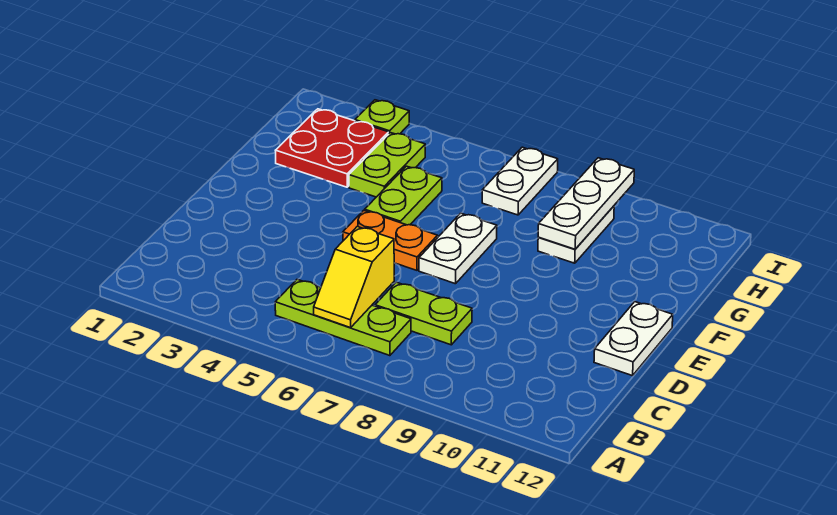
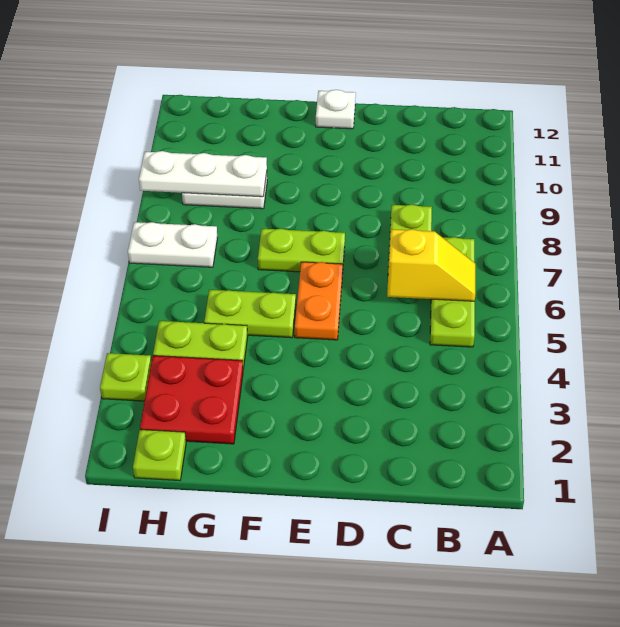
white plate D12:E12 level 1 -> white plate E12 level 1
white plate E7:F7 level 1 -> lime plate E7:F7 level 1
none -> lime plate H1 level 1

